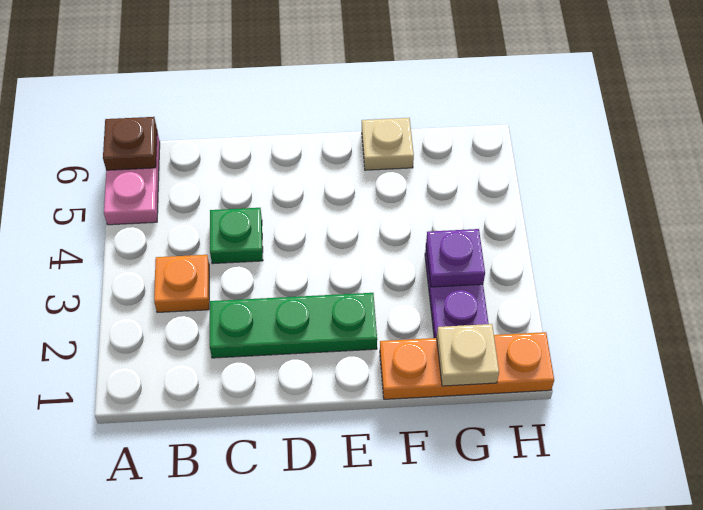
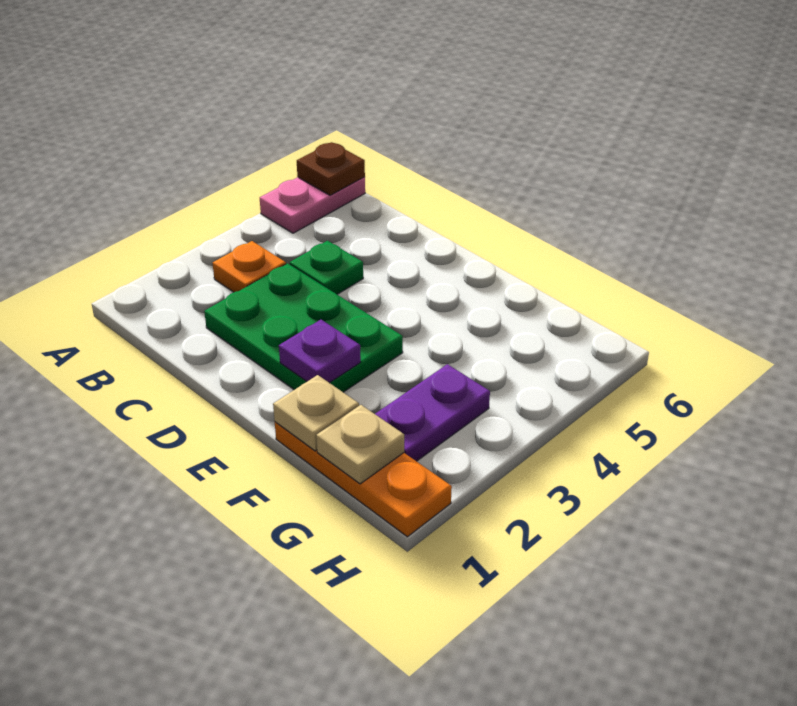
green plate C2:E2 level 1 -> green plate C2:E3 level 1
tan plate F6 level 1 -> tan plate F1 level 2
purple plate G3 level 2 -> purple plate E2 level 2

